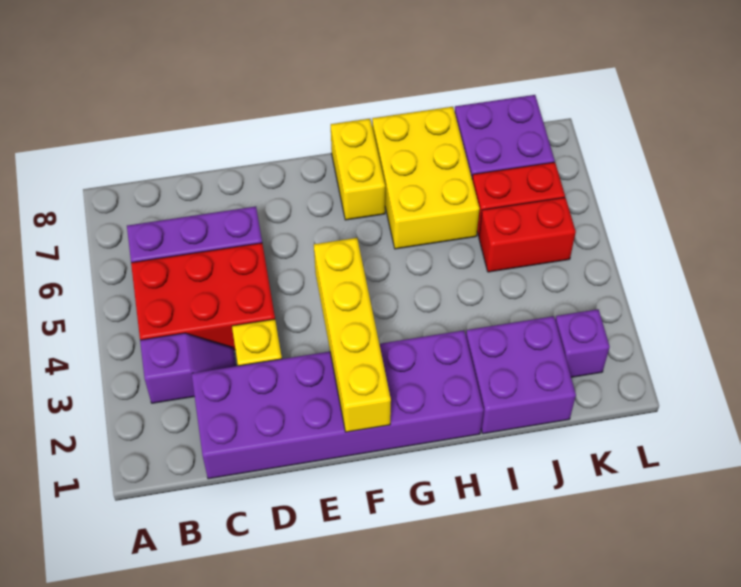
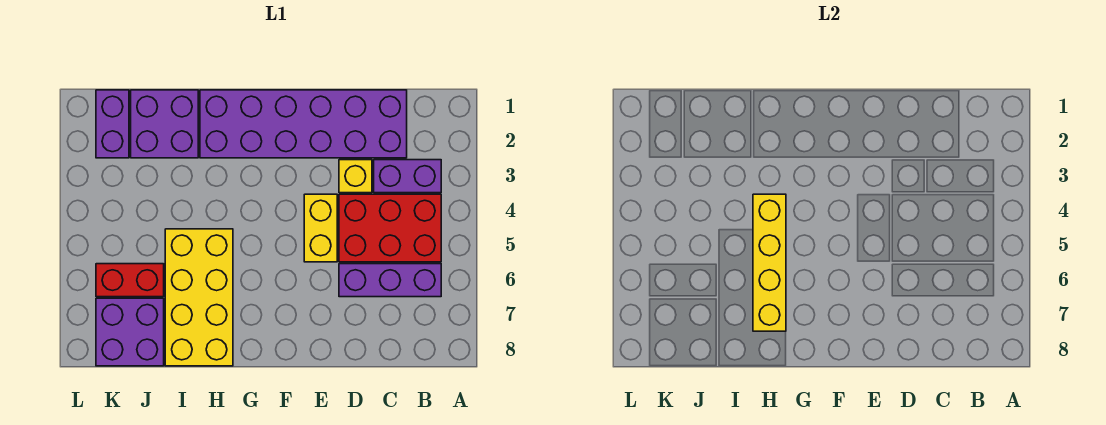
purple slope B3:C3 level 1 top B -> purple brick B3:C3 level 1
yellow brick F1:F4 level 2 -> yellow brick H4:H7 level 2
yellow brick G7:G8 level 1 -> yellow brick E4:E5 level 1
yellow brick H6:I8 level 1 -> yellow brick H5:I8 level 1
red brick J5:K5 level 1 -> none
purple brick K2 level 1 -> purple brick K1:K2 level 1

